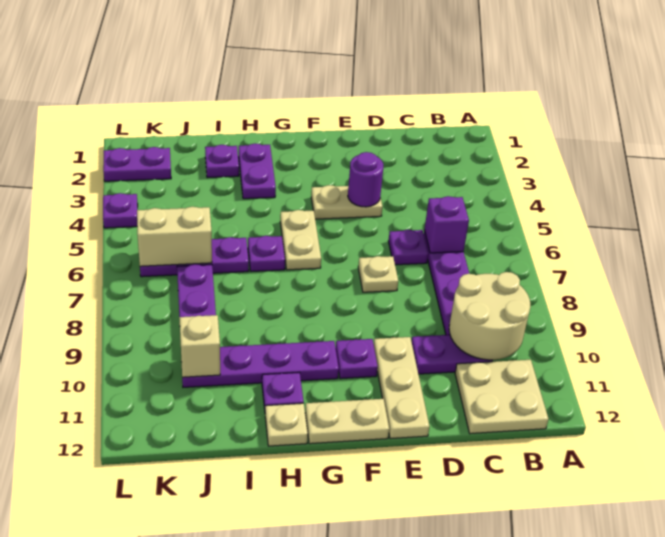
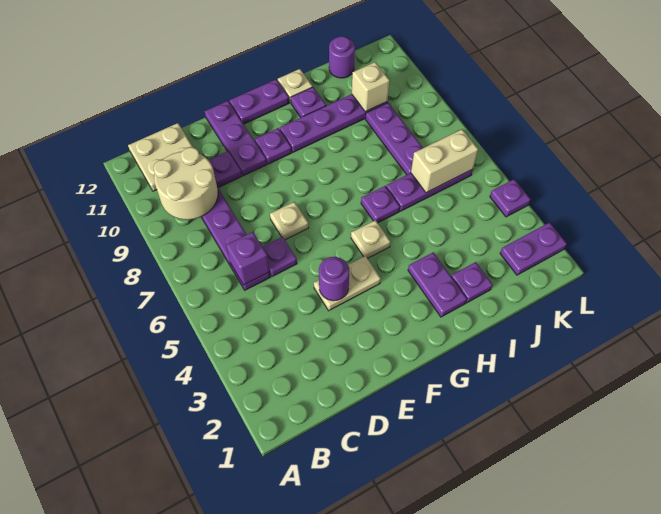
tan plate E10:E12 level 1 -> purple plate E10:E12 level 1
tan plate F12:G12 level 1 -> purple plate F12:G12 level 1
tan plate G5:G6 level 1 -> tan plate G5 level 1
none -> purple round brick J12 level 1

